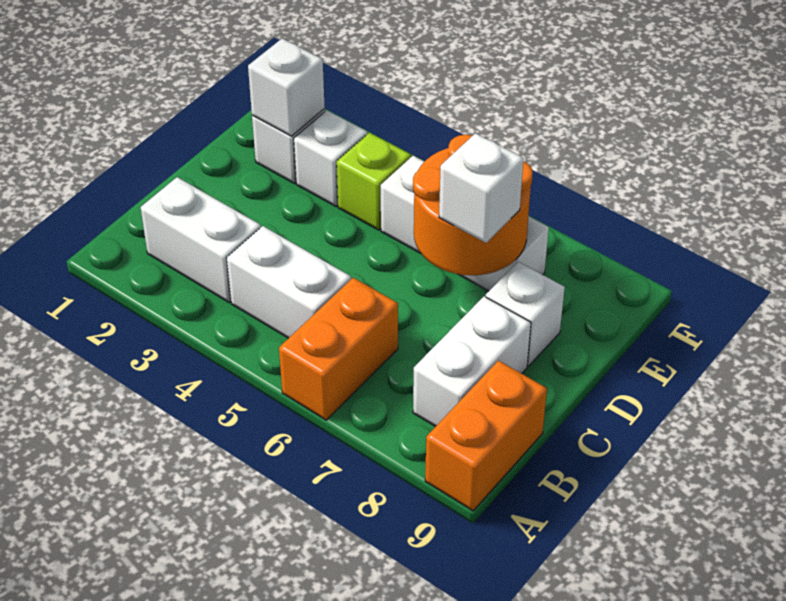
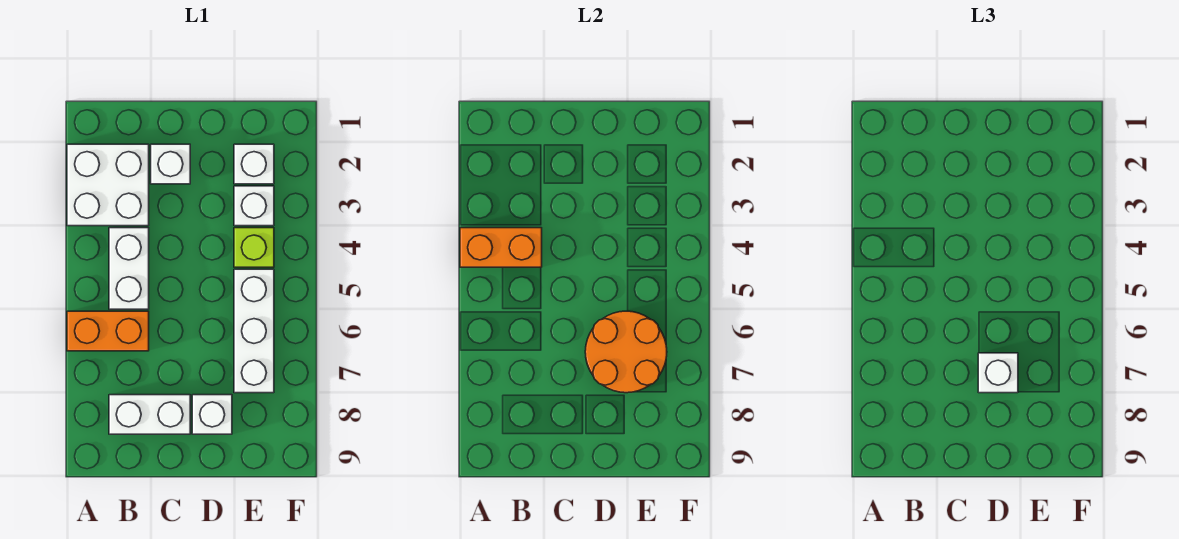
orange brick A9:B9 level 1 -> orange brick A4:B4 level 2
white brick B2:B3 level 1 -> white brick A2:B3 level 1
white brick E2 level 2 -> white brick C2 level 1

